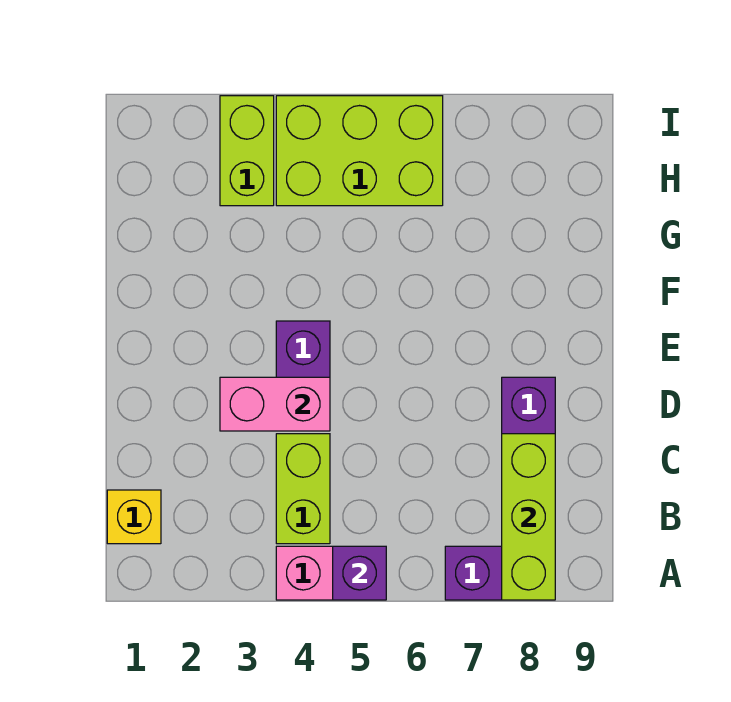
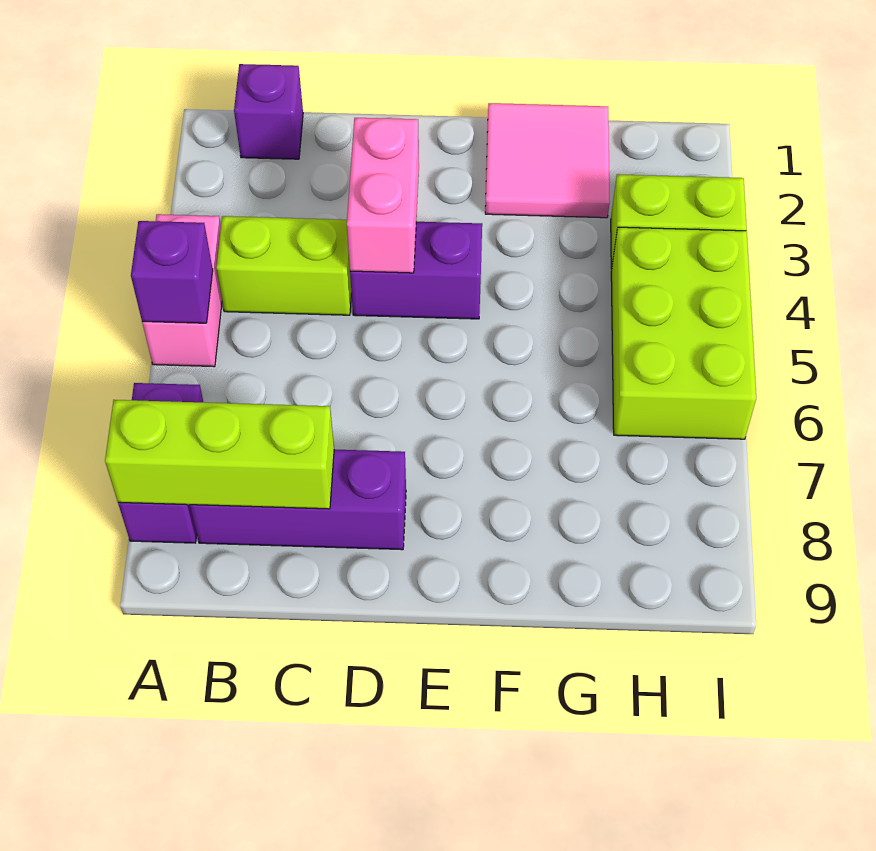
yellow brick B1 level 1 -> purple brick B1 level 1
none -> pink tile F1:G2 level 1

